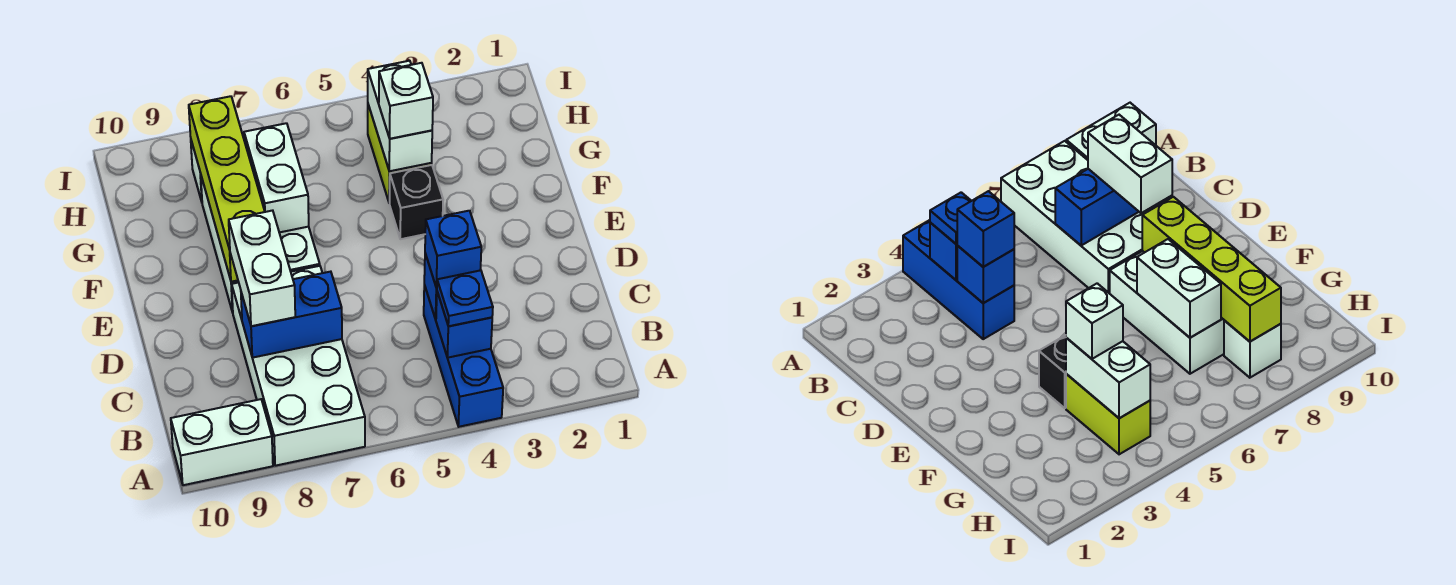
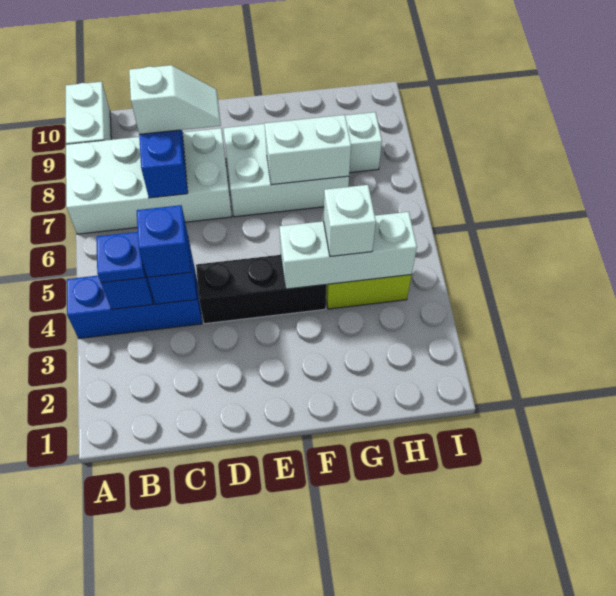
white brick C8:D8 level 3 -> white slope C8:D8 level 3 top C
lime brick E8:H8 level 2 -> none
black brick F4 level 1 -> black brick D4:F4 level 1
white brick G4:H4 level 2 -> white brick F4:H4 level 2

